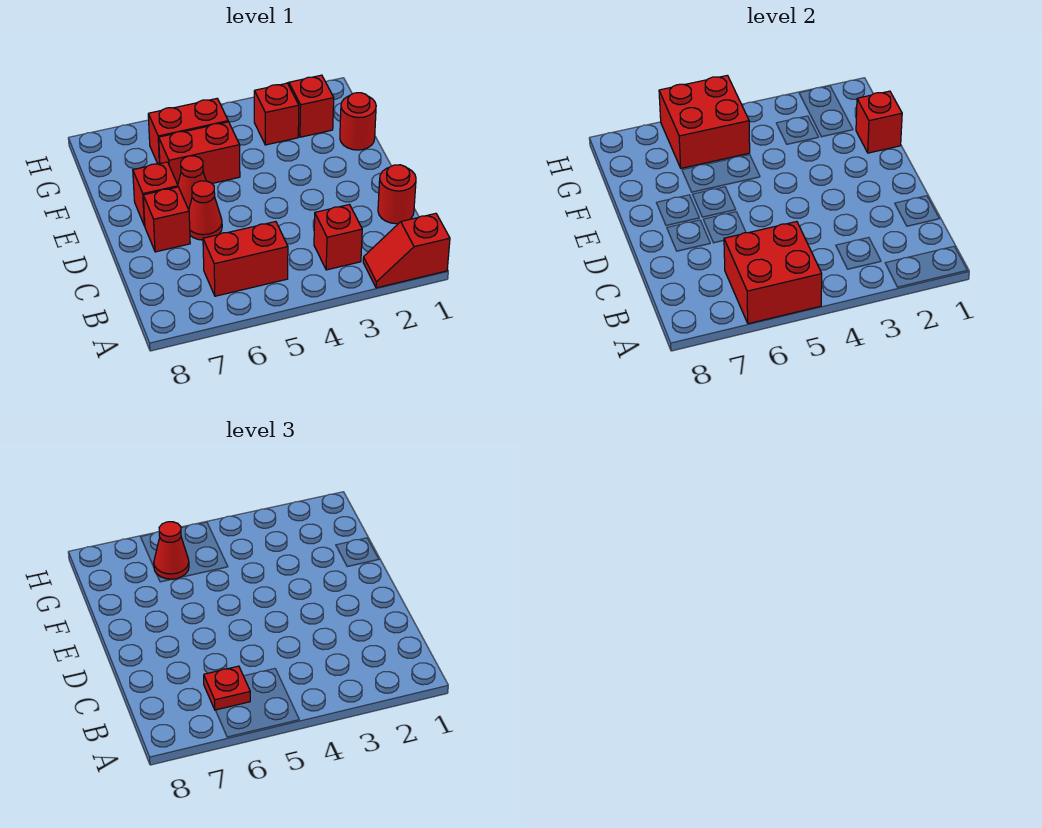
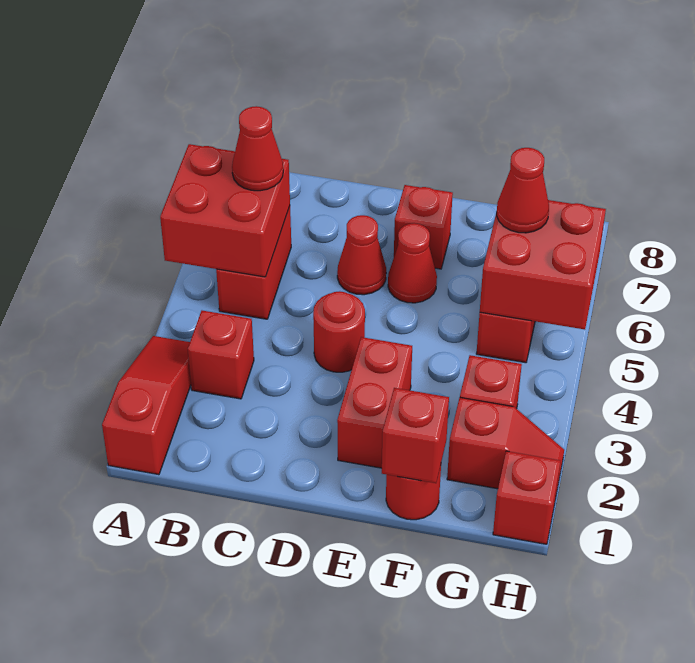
red slope A1:A2 level 1 top 1 -> red slope A1:A3 level 1 top 1
red plate B6 level 3 -> red cone B6 level 3
red round brick C1 level 1 -> red round brick D4 level 1
red brick D7 level 1 -> red brick H1 level 1
red brick F5:F6 level 1 -> red brick E2:E3 level 1

